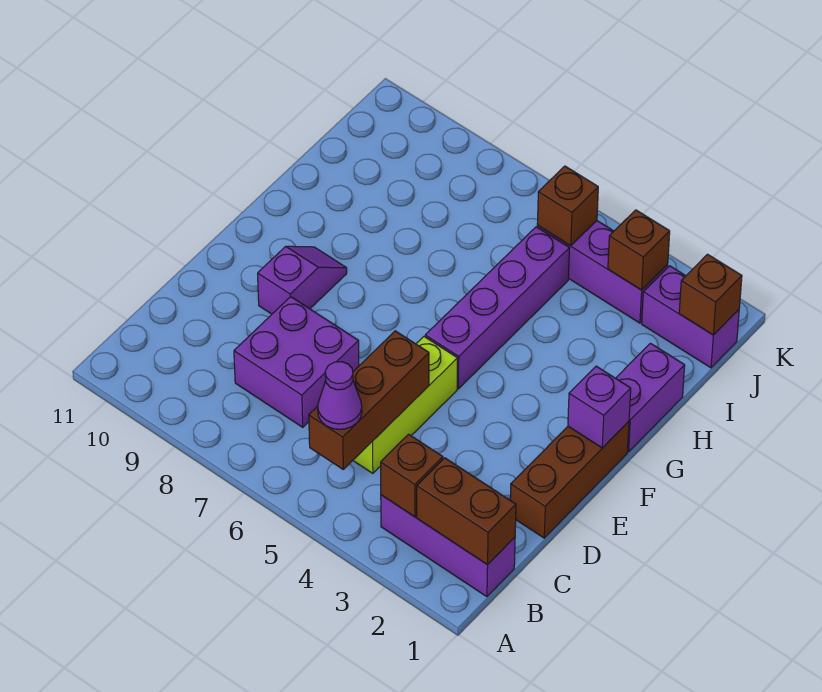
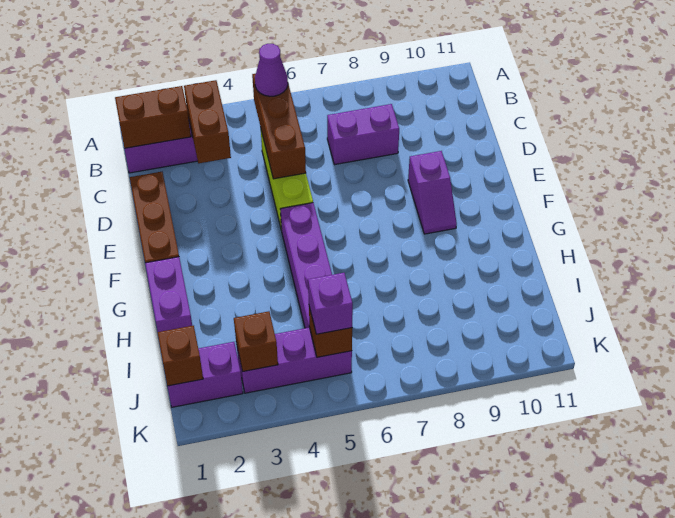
brown brick B3 level 2 -> brown brick B3:C3 level 2
purple brick C7:D8 level 1 -> purple brick C7:C8 level 1
purple brick F1 level 2 -> purple brick J5 level 3

